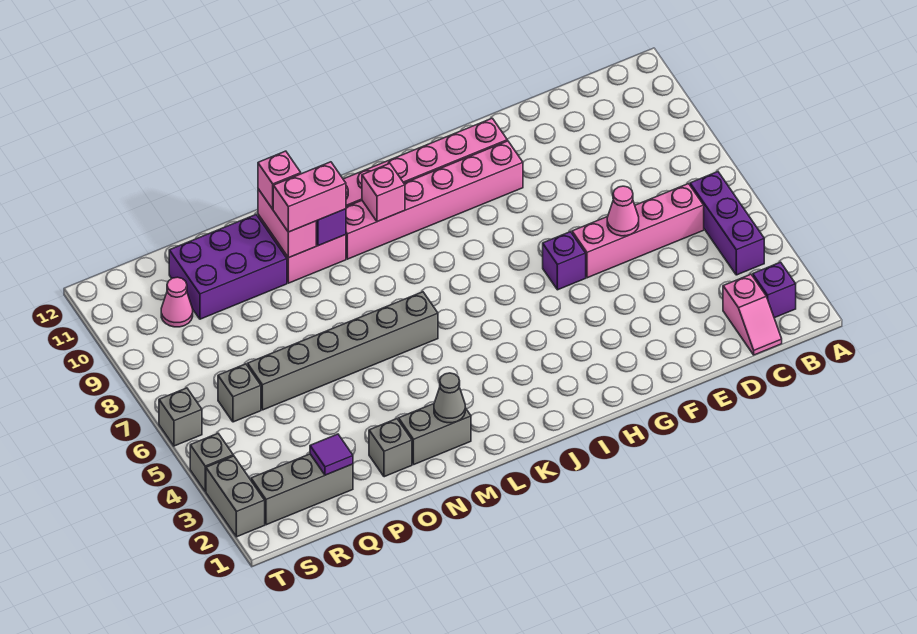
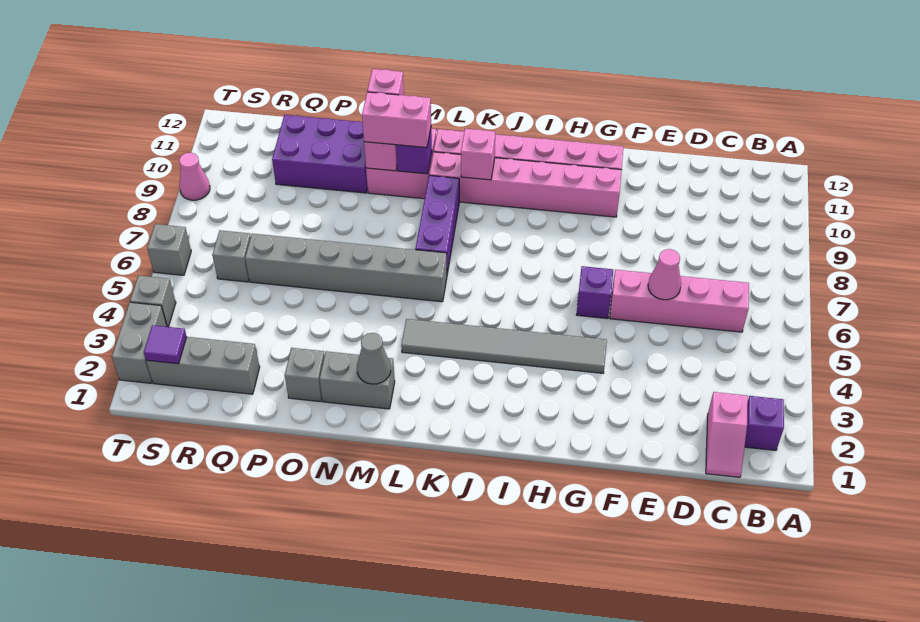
purple brick B4:B6 level 1 -> purple brick L7:L9 level 1
none -> grey tile G4:L4 level 1
purple tile Q2 level 2 -> purple tile S2 level 2
pink cone R10 level 1 -> pink cone T9 level 1

